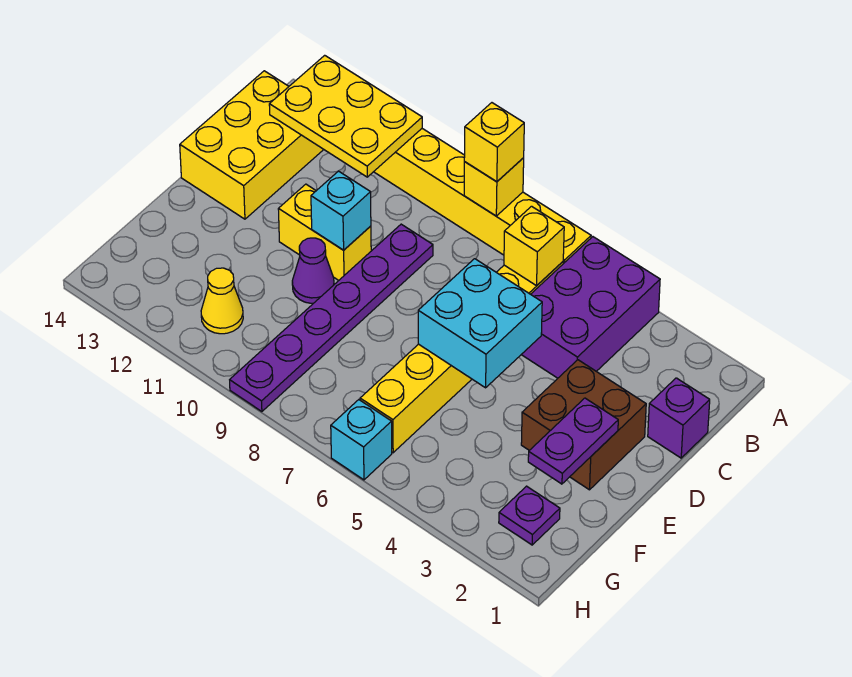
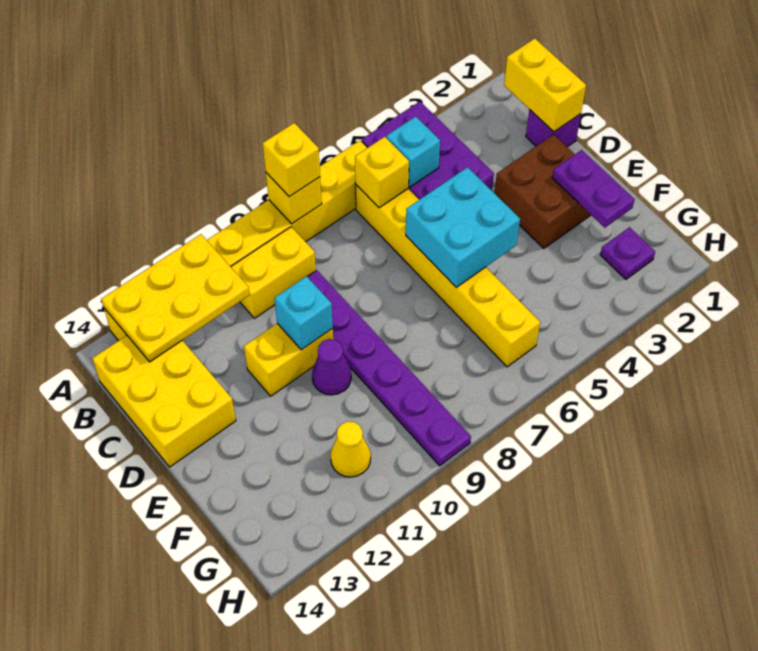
none -> yellow brick B1:C1 level 2
none -> yellow brick B9:B10 level 1
cyan brick H6 level 1 -> cyan brick B5 level 2

